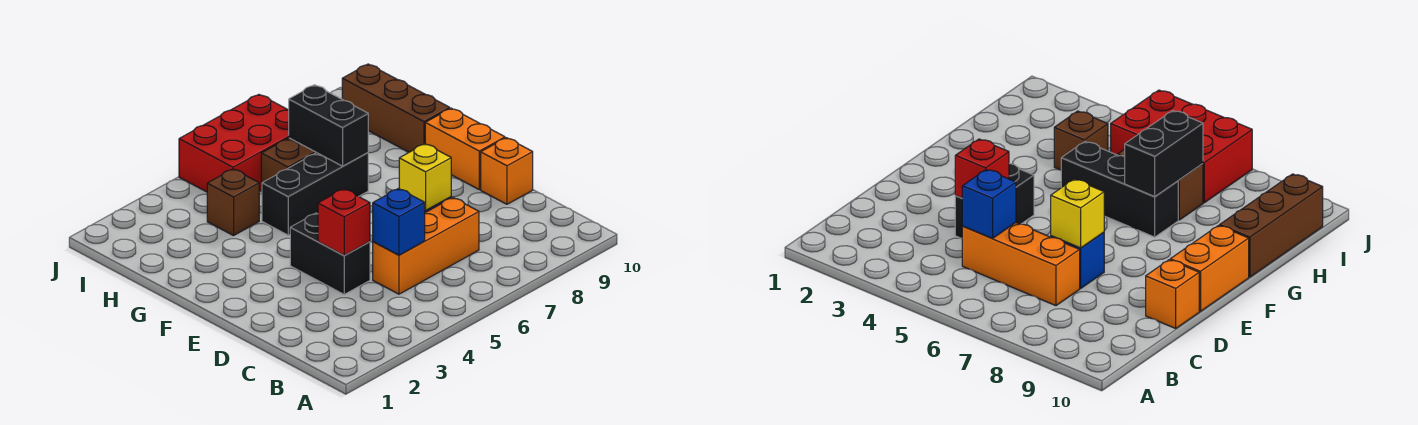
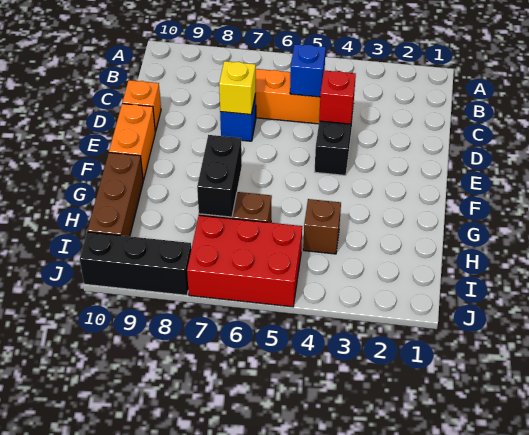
black brick G5:G7 level 1 -> black brick J8:J10 level 1

